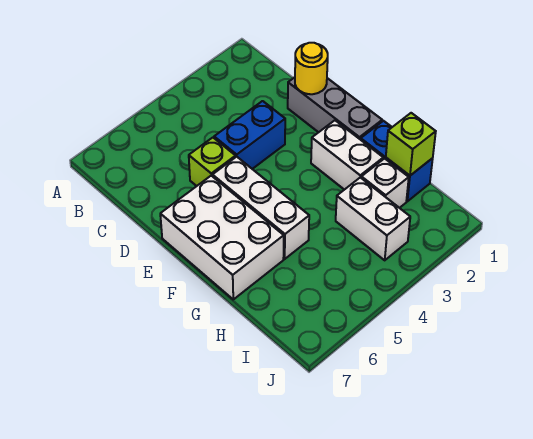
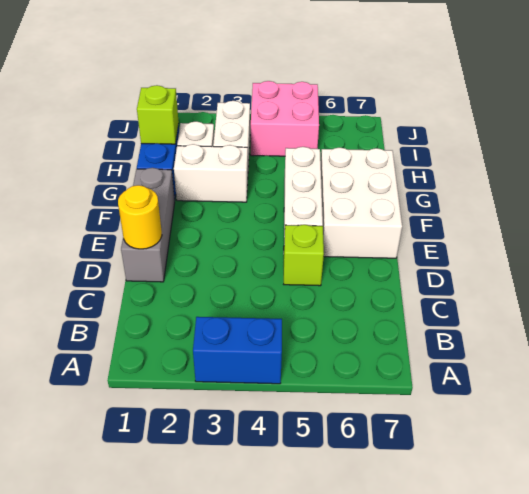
blue brick D3:D4 level 1 -> blue brick A3:A4 level 1
white brick F2:G2 level 1 -> white brick G2:G3 level 1
none -> pink brick I4:J5 level 1

